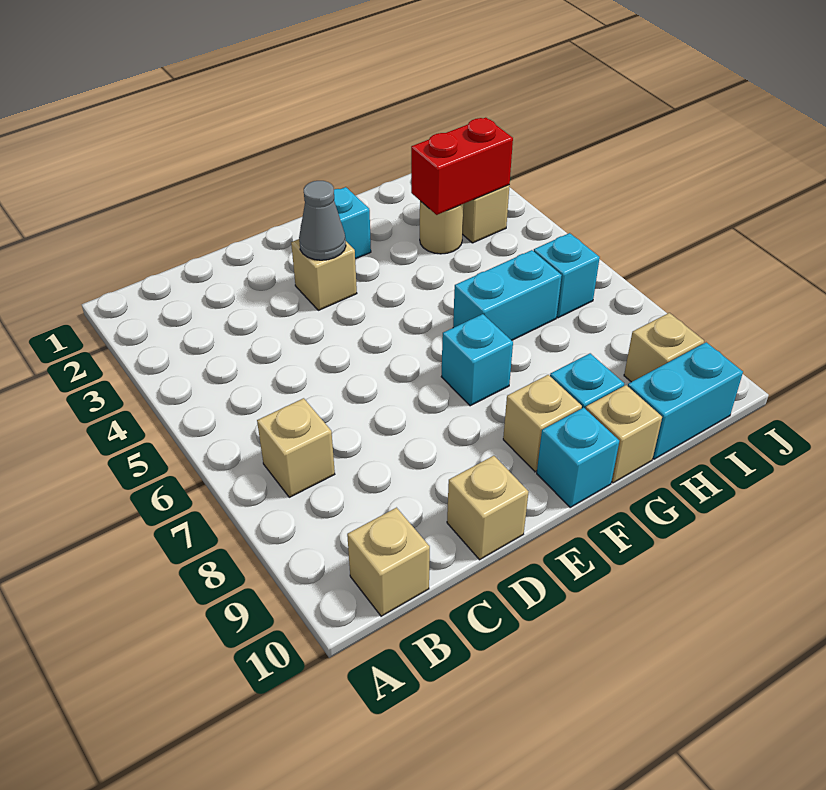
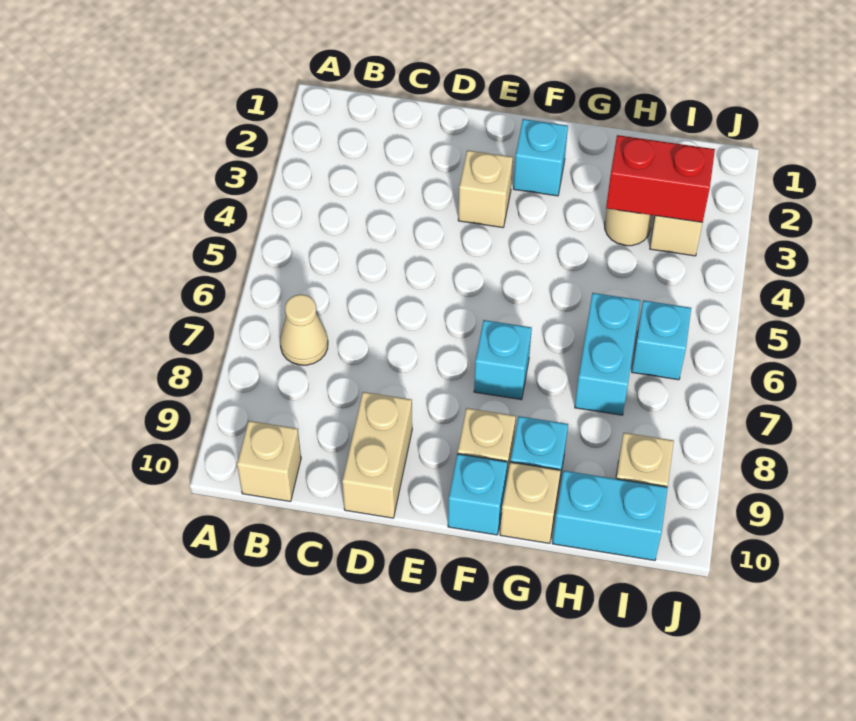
tan brick B7 level 1 -> tan cone B7 level 1
tan brick D10 level 1 -> tan brick D9:D10 level 1
grey cone E3 level 2 -> none
cyan brick G6:H6 level 1 -> cyan brick H6:H7 level 1

